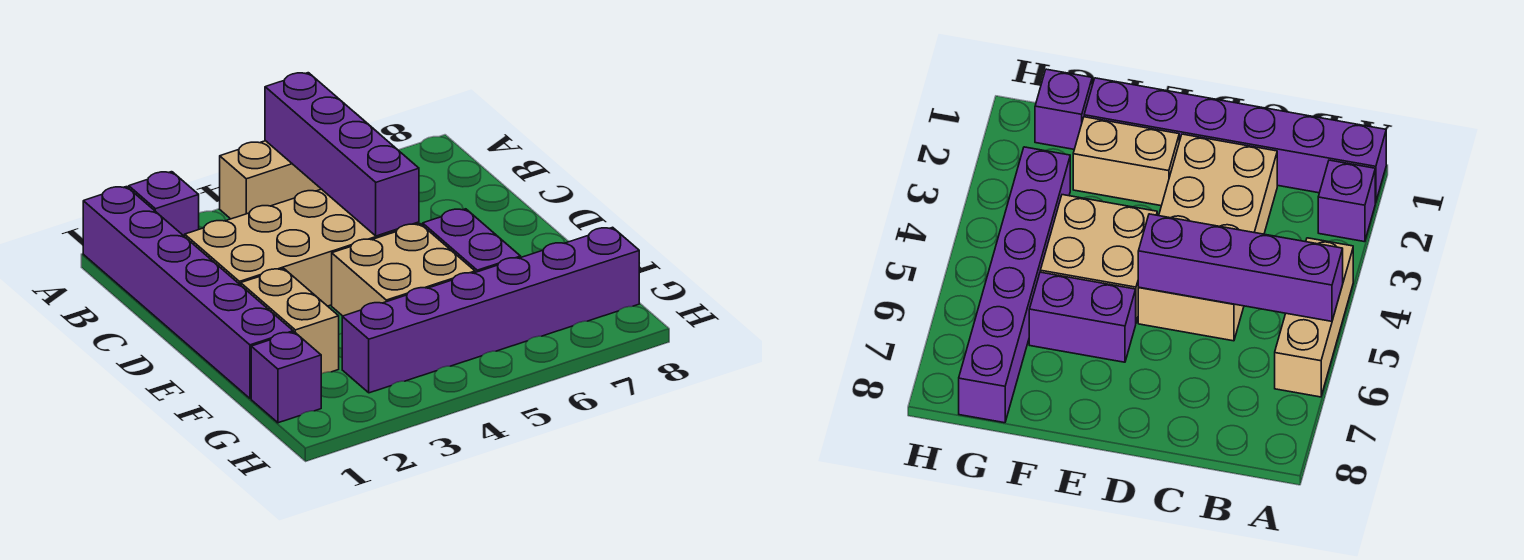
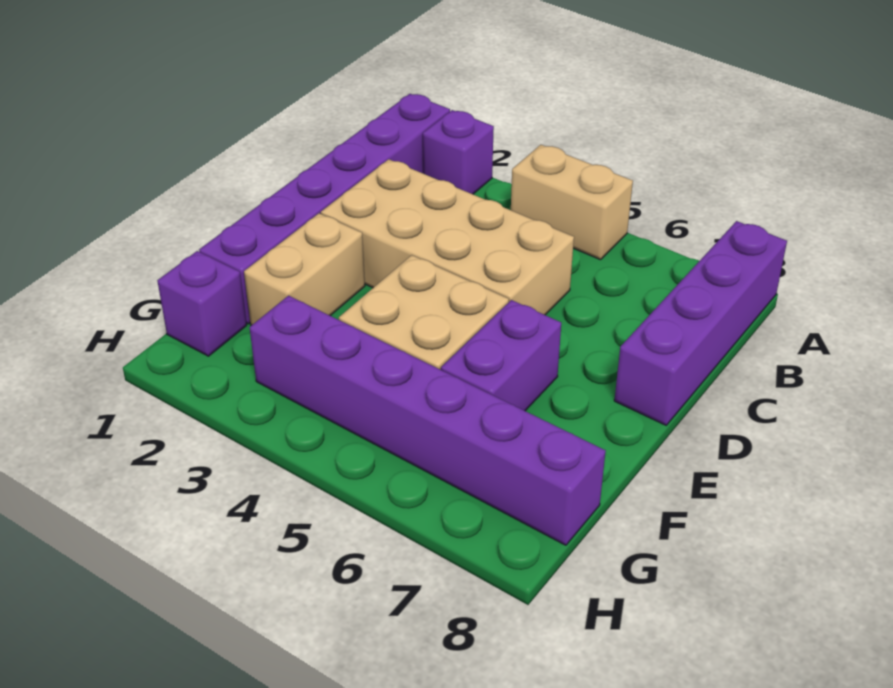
tan brick A4:A6 level 1 -> tan brick A4:A5 level 1
purple brick A5:D5 level 2 -> purple brick A8:D8 level 1

